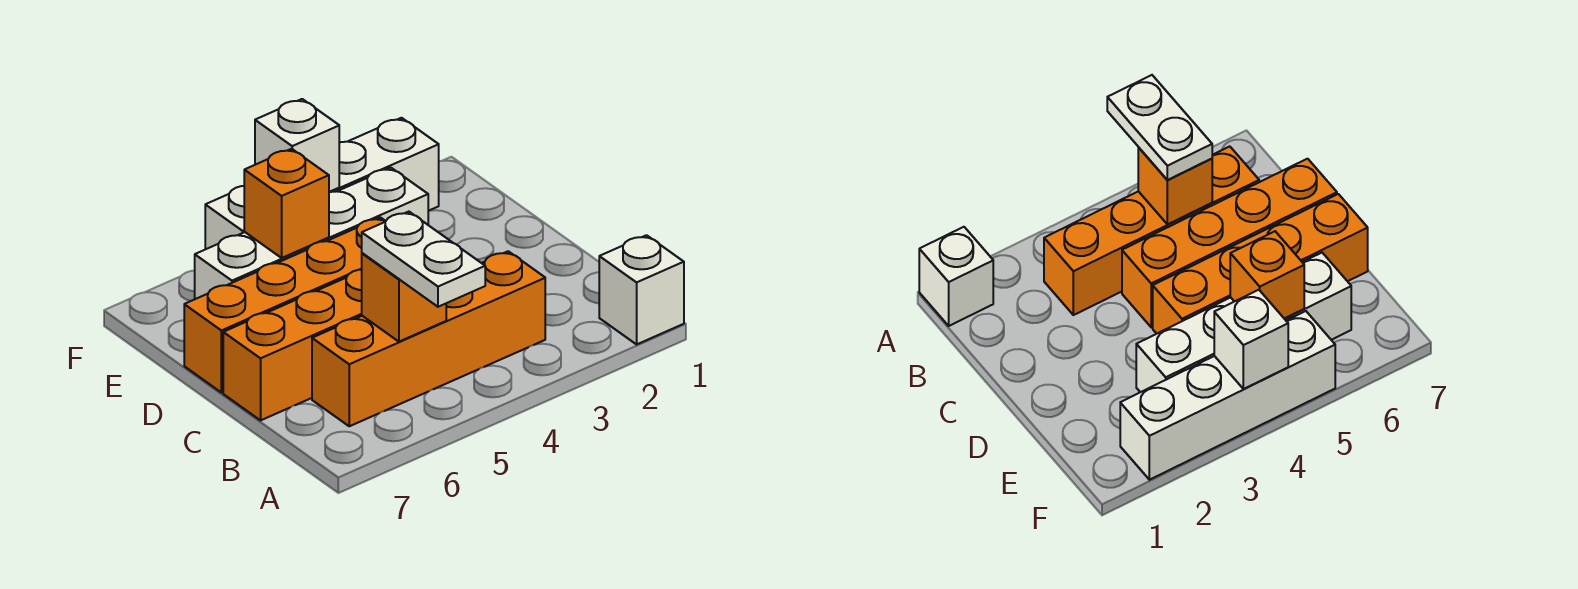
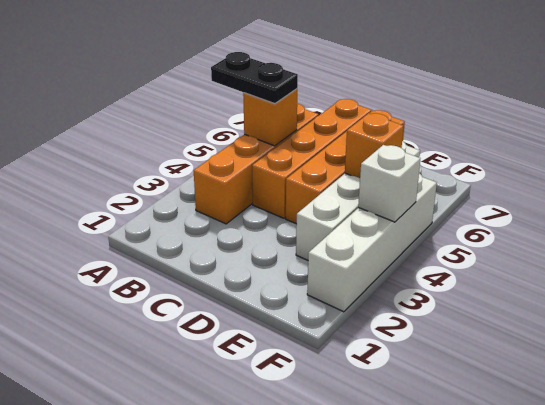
white brick A1 level 1 -> none
white plate A5:B5 level 3 -> black plate A5:B5 level 3

